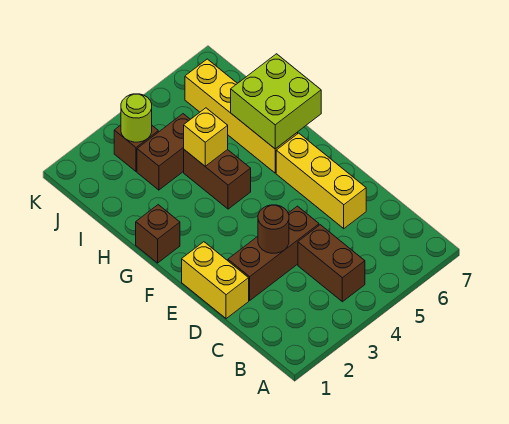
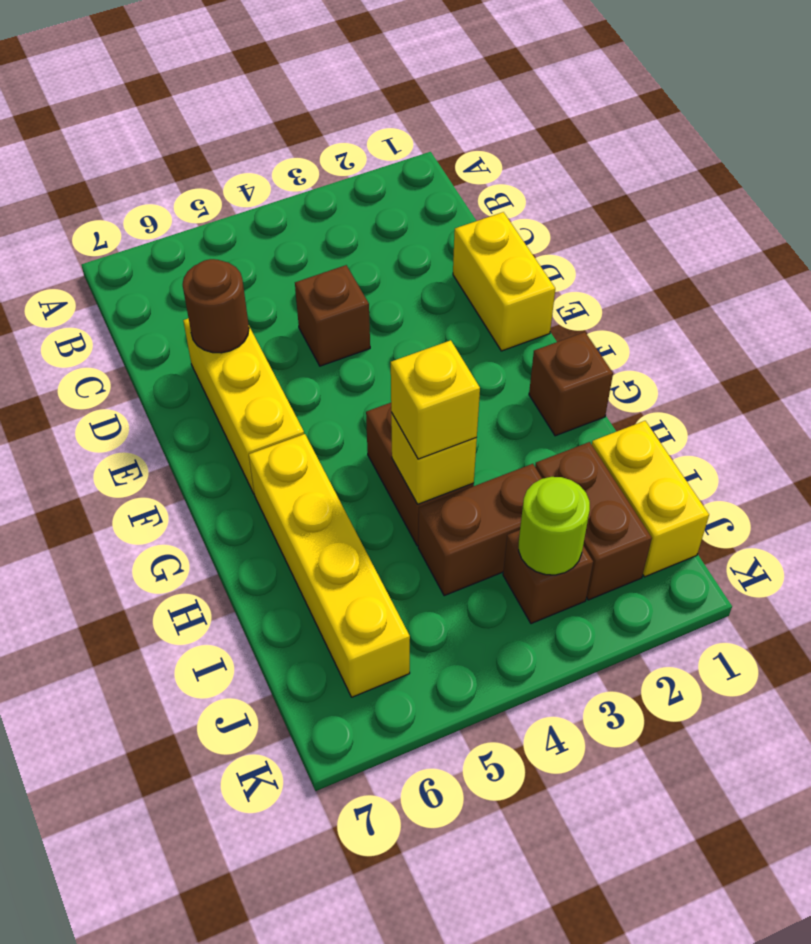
brown brick B4:C4 level 1 -> brown brick I2:J2 level 1
brown brick D2:D4 level 1 -> brown brick D4 level 1
brown round brick D3 level 2 -> brown round brick D6 level 2
lime brick G6:H7 level 2 -> none
none -> yellow brick H4 level 3
none -> yellow brick I1:J1 level 1

